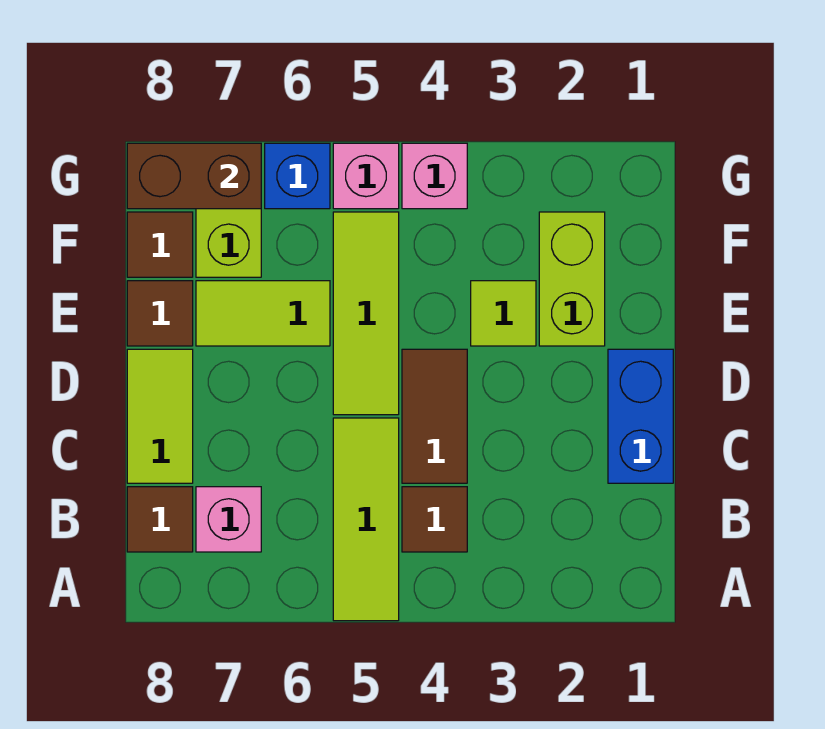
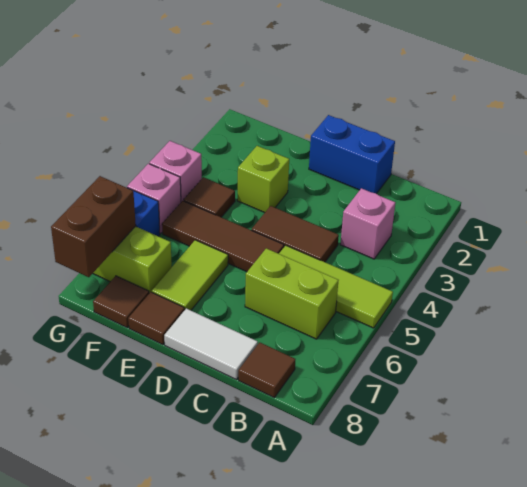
brown tile B4 level 1 -> brown tile F4 level 1
pink brick B7 level 1 -> pink brick B3 level 1
lime tile C8:D8 level 1 -> white tile C8:D8 level 1
lime tile D5:F5 level 1 -> brown tile D5:F5 level 1
lime brick E2:F2 level 1 -> lime brick B6:C6 level 1
lime tile E3 level 1 -> lime brick E3 level 1

